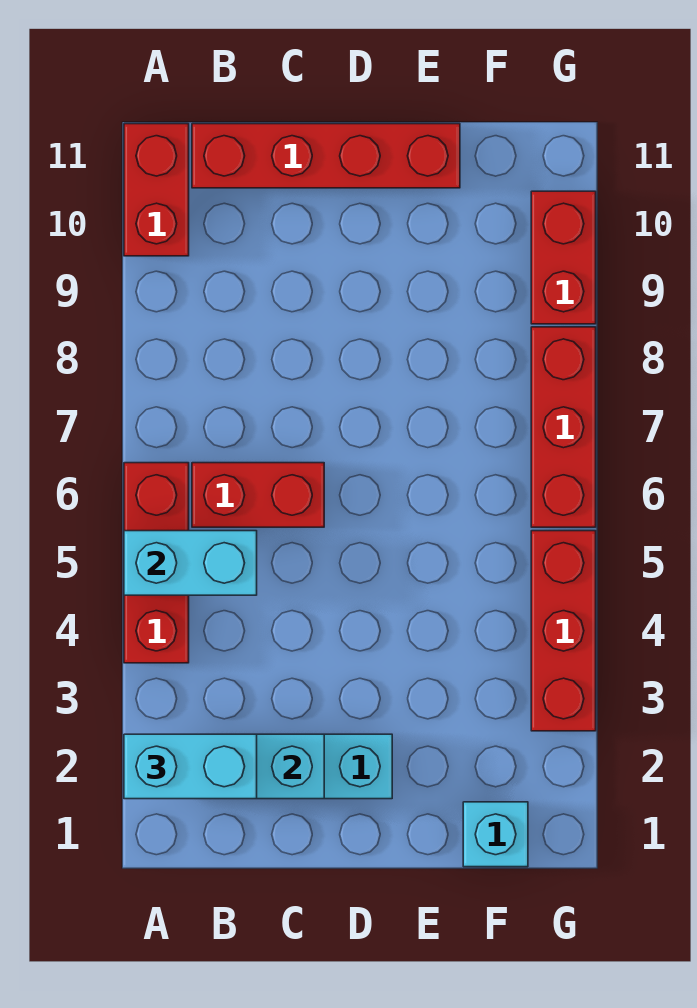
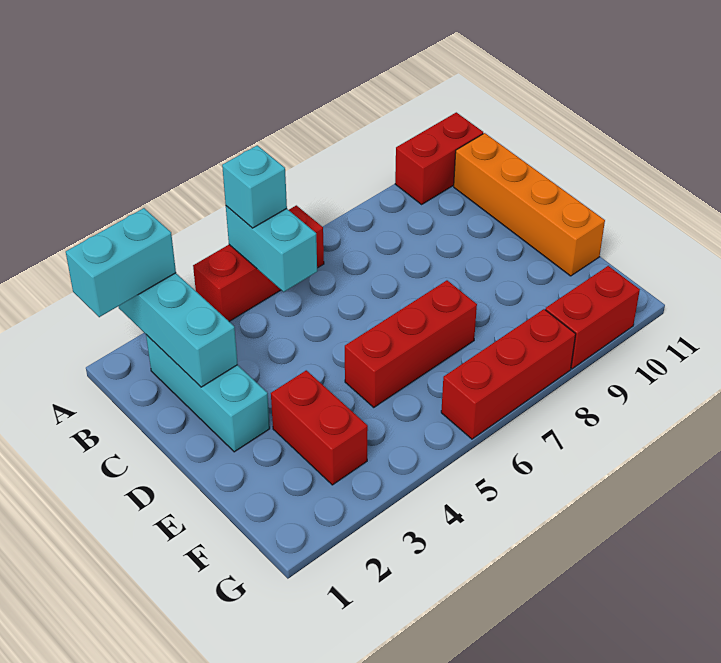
cyan brick A2:B2 level 3 -> cyan brick A1:A2 level 3
red brick B6:C6 level 1 -> red brick E3:F3 level 1
red brick B11:E11 level 1 -> orange brick B11:E11 level 1
cyan brick F1 level 1 -> cyan brick A5 level 3
red brick G3:G5 level 1 -> red brick E5:E7 level 1

